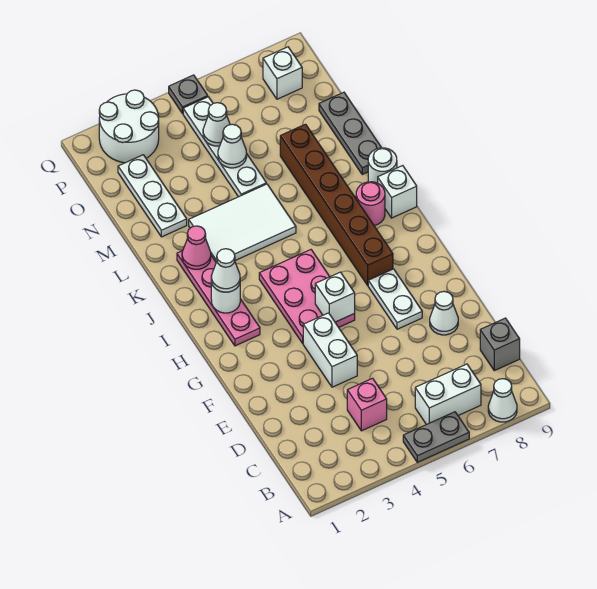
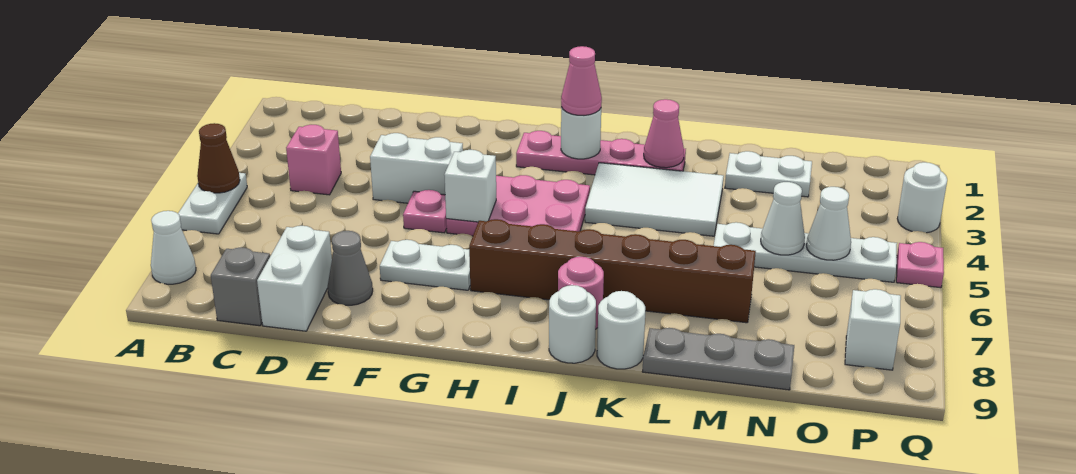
grey plate A5:A6 level 1 -> white plate A5:A6 level 1
none -> brown cone A5 level 2
white brick B6:B7 level 1 -> white brick D8:D9 level 1
white cone E8 level 1 -> grey cone E8 level 1
none -> pink plate F5 level 1
white cone I2 level 3 -> pink cone I2 level 3
white brick J9 level 1 -> white round brick J9 level 1
white tile K3:L5 level 1 -> white tile J3:L4 level 1
white plate M2:O2 level 1 -> white plate M2:N2 level 1
white round brick P2:Q3 level 1 -> white round brick Q3 level 1
grey plate Q5 level 1 -> pink plate Q5 level 1

